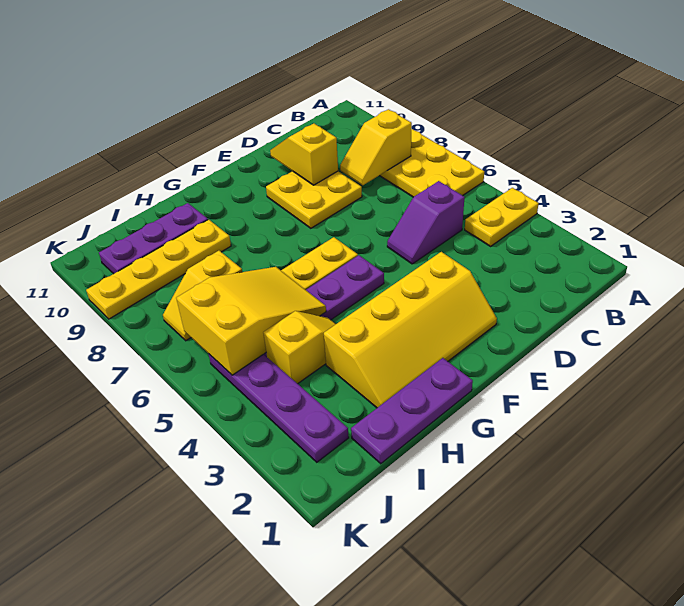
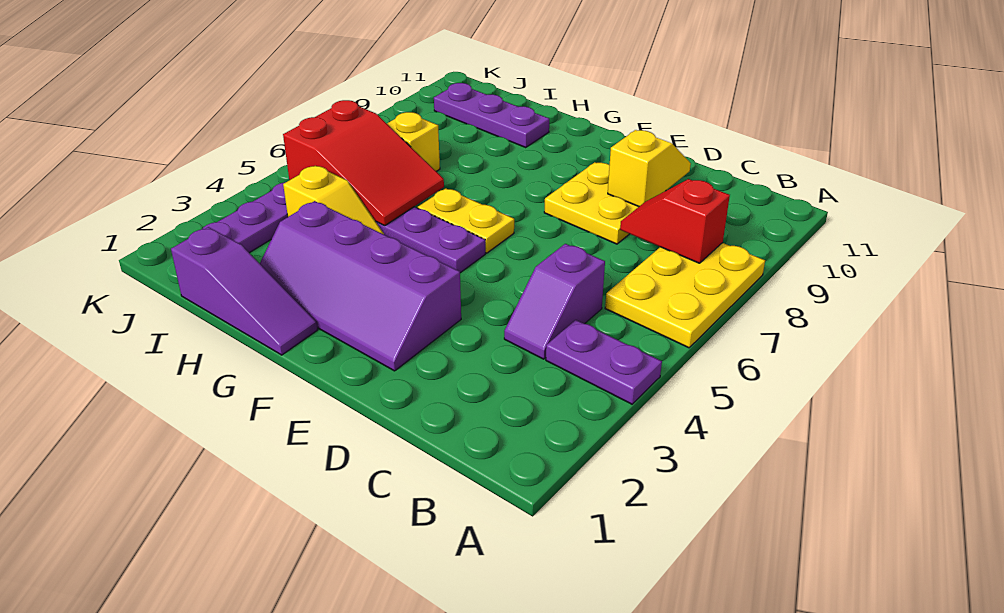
yellow plate A4:B4 level 1 -> purple plate A4:B4 level 1
yellow slope B8:C8 level 2 top B -> red slope B8:C8 level 2 top B
purple slope C5:D5 level 1 top C -> purple slope C4:C5 level 1 top 5
yellow slope E2:H3 level 1 top 3 -> purple slope E2:H3 level 1 top 3
purple plate G1:I1 level 1 -> purple slope G1:I1 level 1 top I
yellow slope H5:J6 level 2 top J -> red slope H5:J6 level 2 top J
yellow plate H9:K9 level 1 -> none

